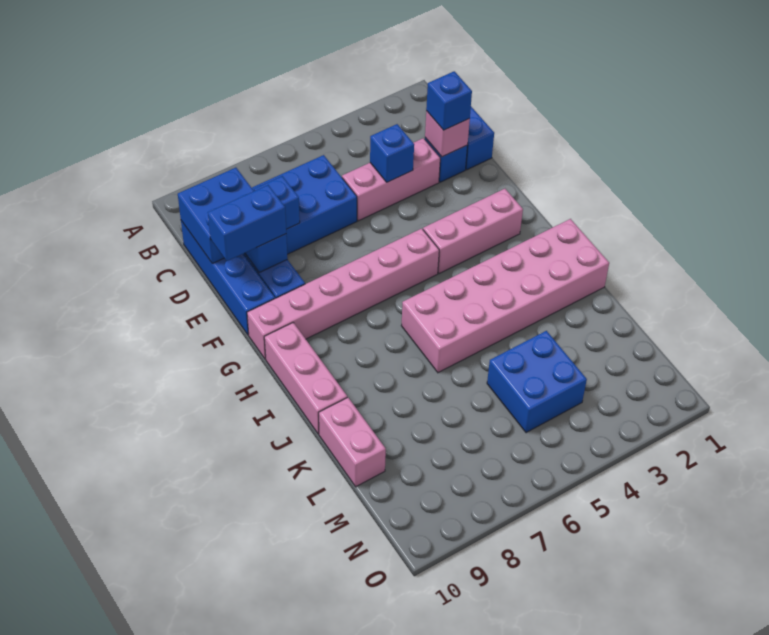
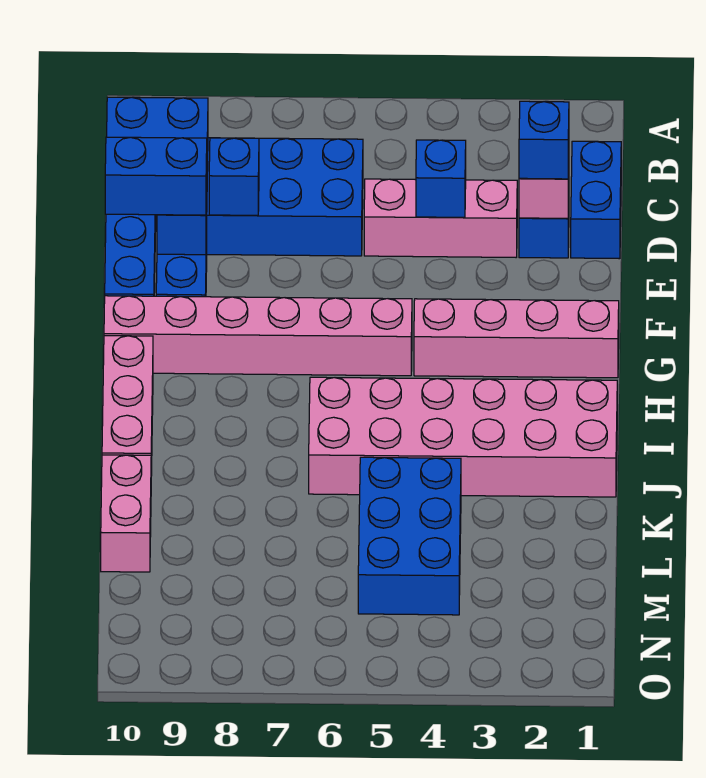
pink brick G2:G4 level 1 -> pink brick G1:G4 level 1
blue brick L4:M5 level 1 -> blue brick K4:M5 level 1

